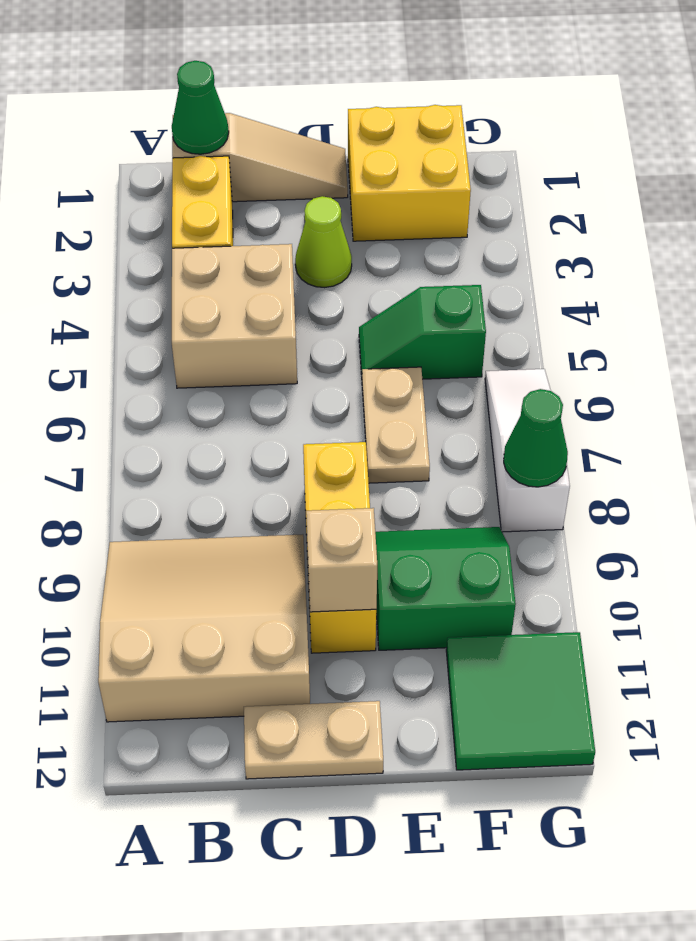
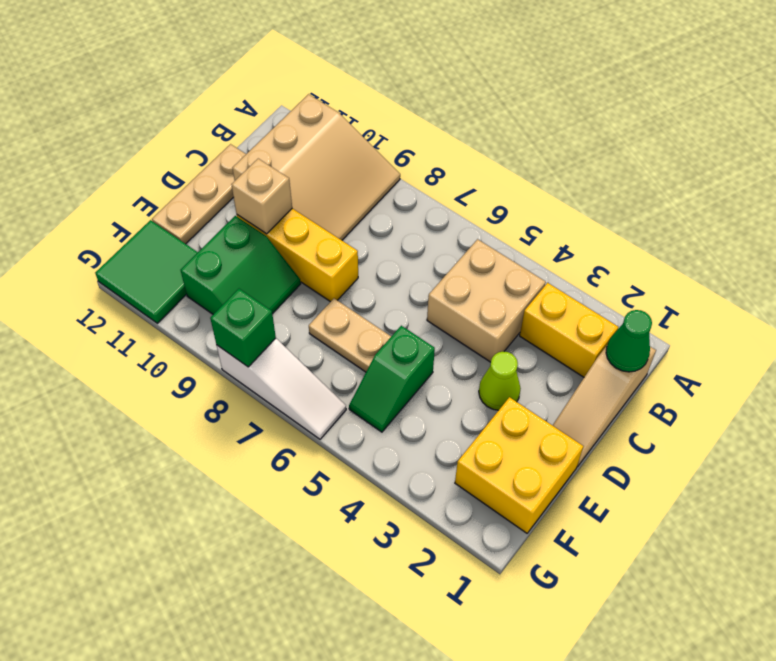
tan plate C12:D12 level 1 -> tan plate C12:E12 level 1
green slope E5:F5 level 1 top F -> green slope E5:F5 level 1 top E
green cone G8 level 2 -> green brick G8 level 2

